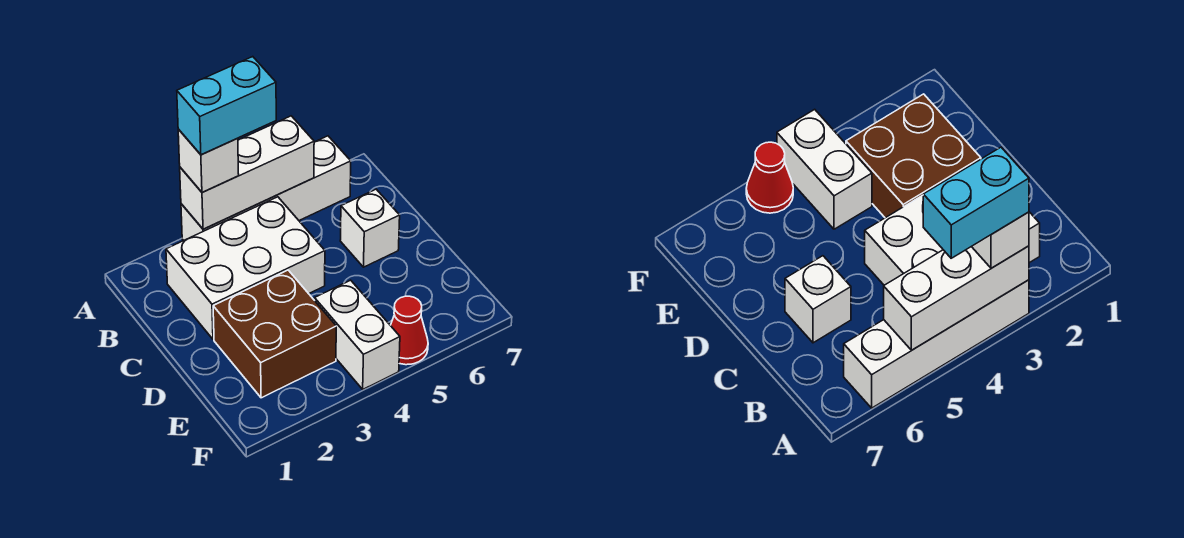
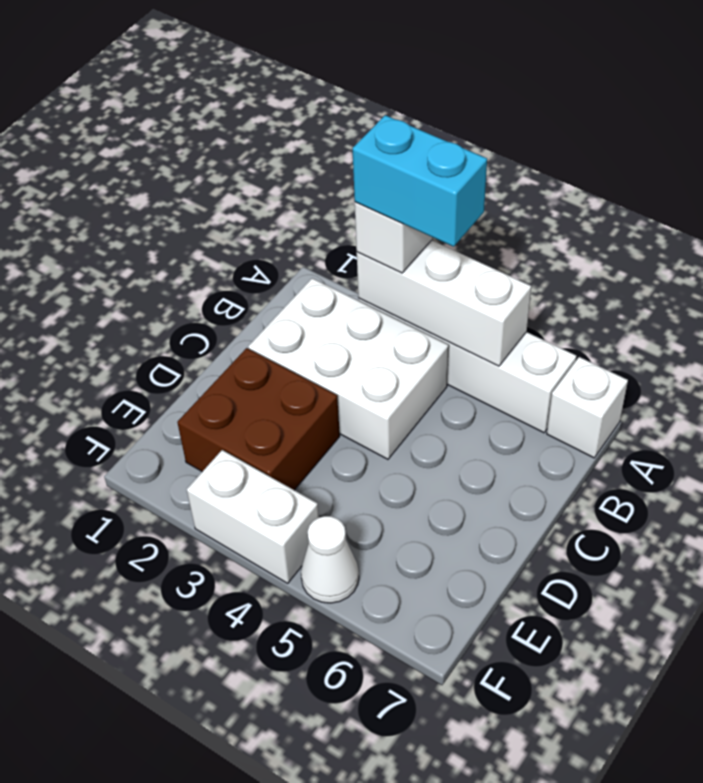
white brick C6 level 1 -> white brick A7 level 1
white brick E4:F4 level 1 -> white brick F3:F4 level 1
red cone F5 level 1 -> white cone F5 level 1

